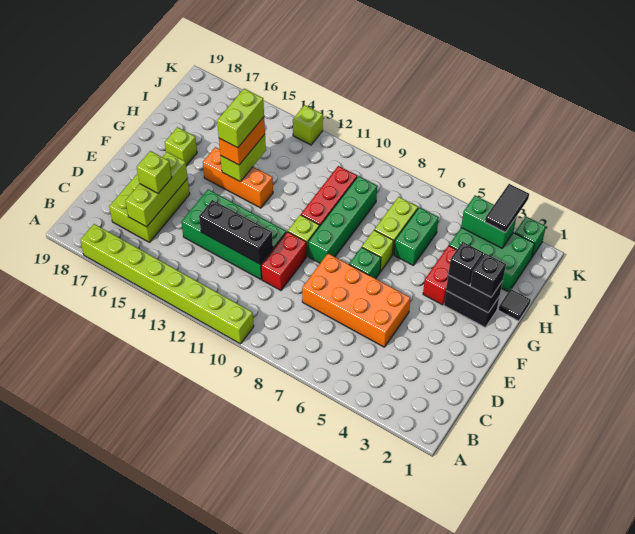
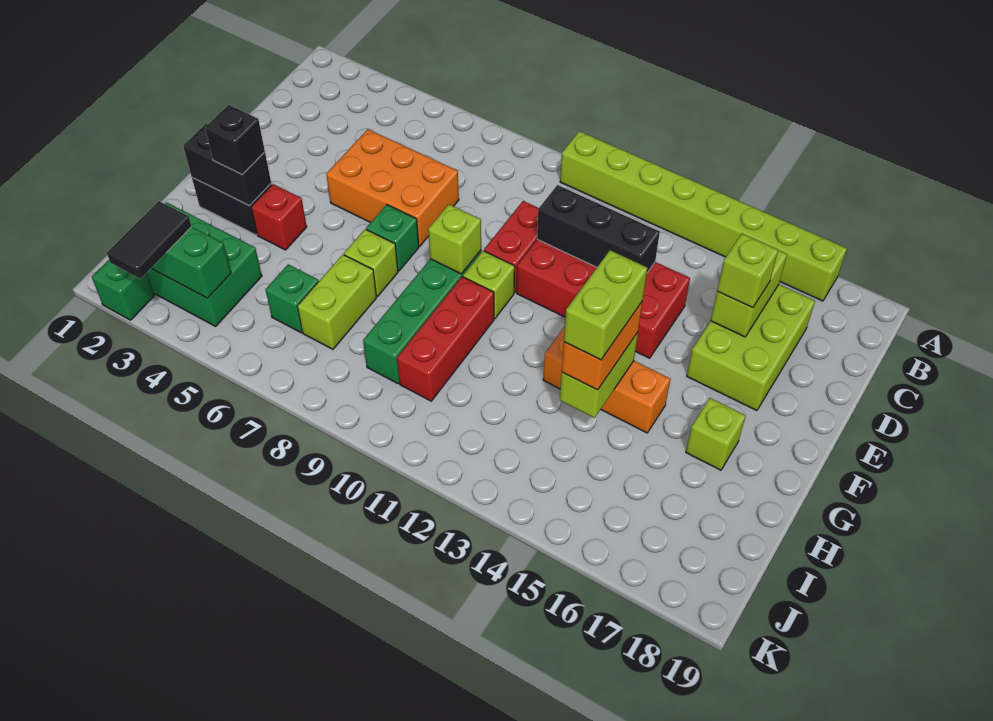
lime brick C16:E16 level 2 -> lime brick C16:D16 level 2
orange brick D5:E8 level 1 -> orange brick D5:E7 level 1
green brick D11:E14 level 1 -> red brick D11:E14 level 1
black brick G2 level 3 -> none
red brick G4:H4 level 1 -> red brick G4 level 1
black tile H1 level 1 -> none
green brick H6:I6 level 1 -> green brick I6 level 1
lime brick K13 level 1 -> lime brick F9 level 2

